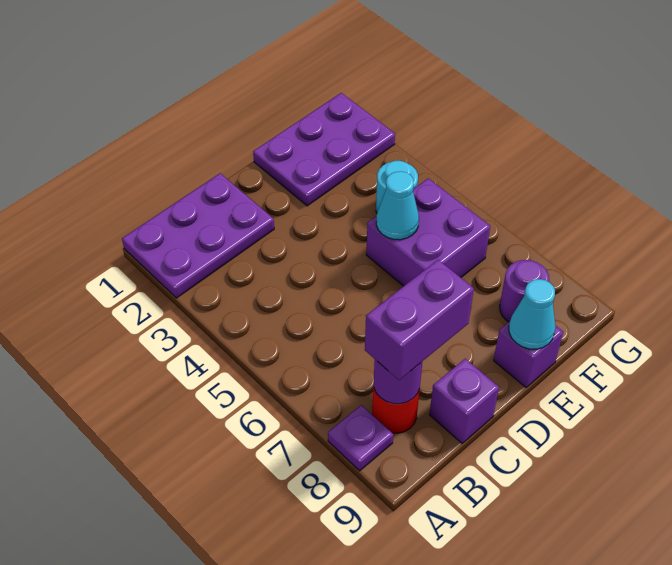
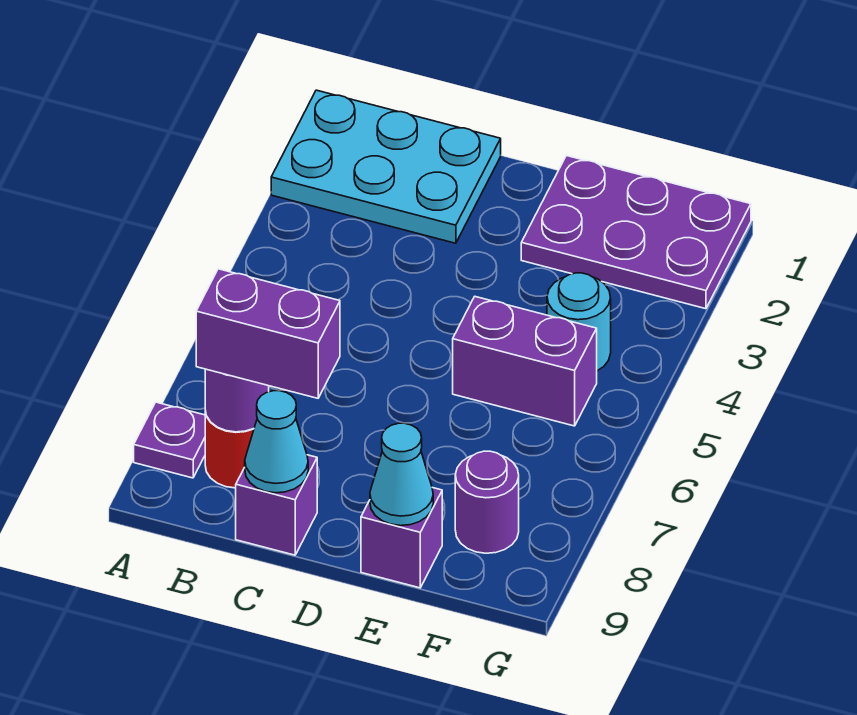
purple plate A1:C2 level 1 -> cyan plate A1:C2 level 1
purple brick E5:F6 level 1 -> purple brick E5:F5 level 1
cyan cone E5 level 2 -> cyan cone C9 level 2

